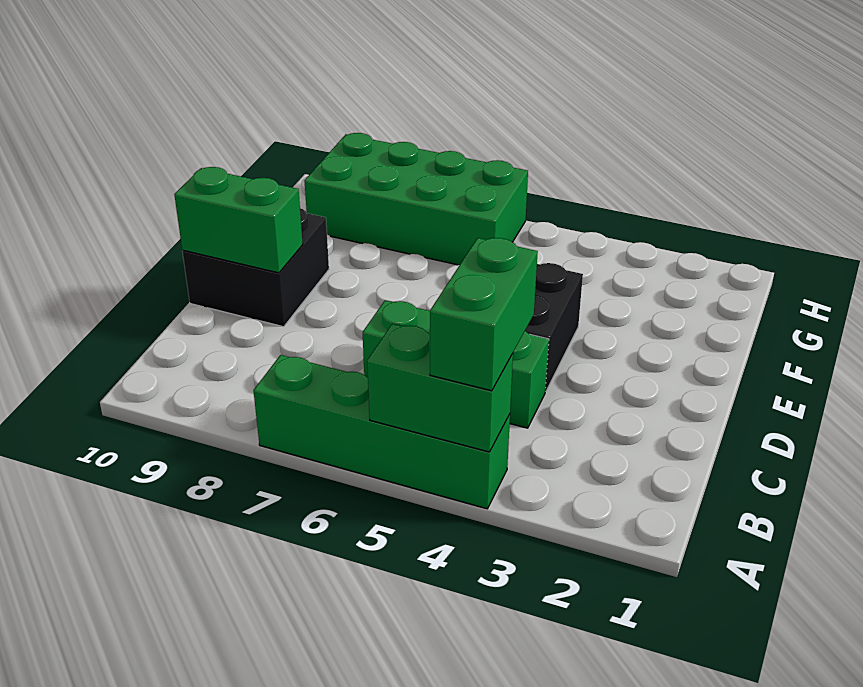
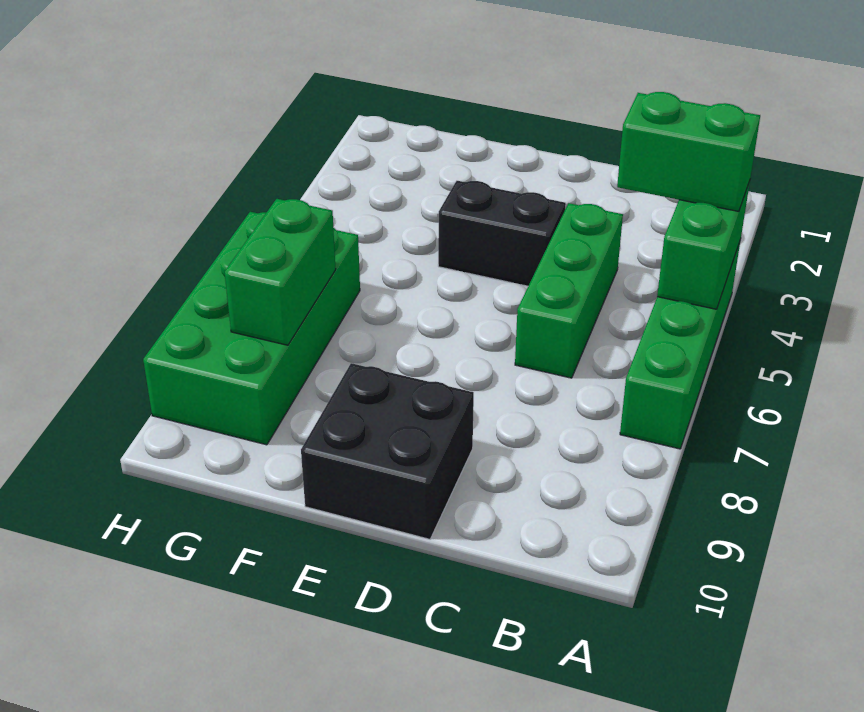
green brick D9:D10 level 2 -> green brick G7:G8 level 2

